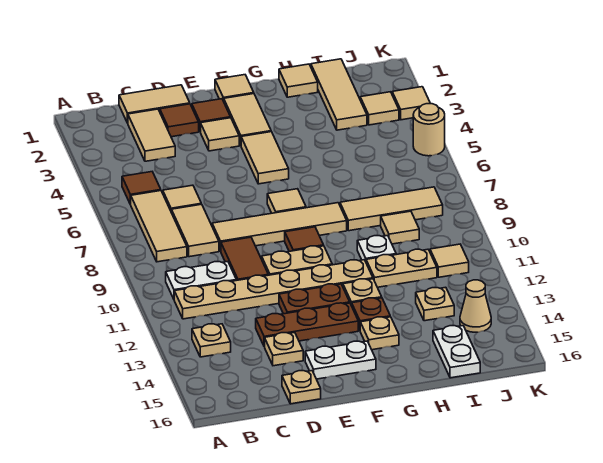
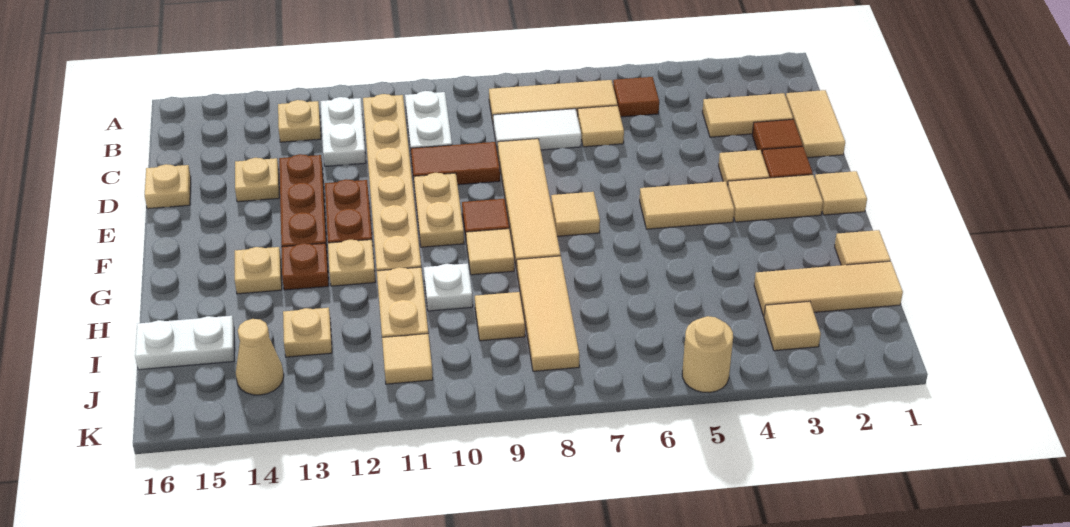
tan tile C7:C8 level 1 -> white tile C7:C8 level 1
white plate E15:F15 level 1 -> white plate B12:C12 level 1
tan tile K3 level 1 -> tan tile G9 level 1

